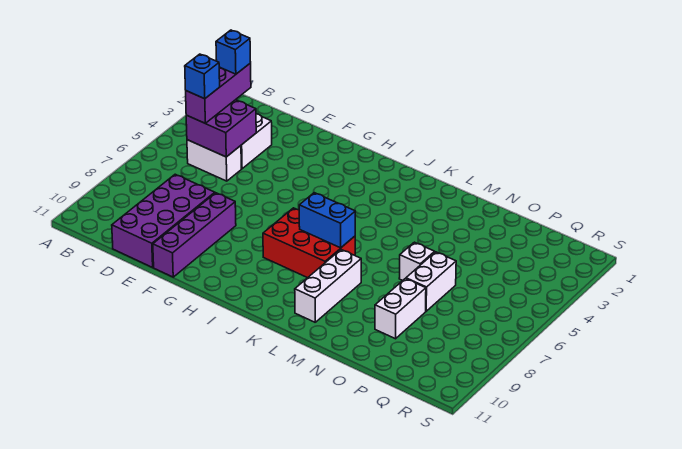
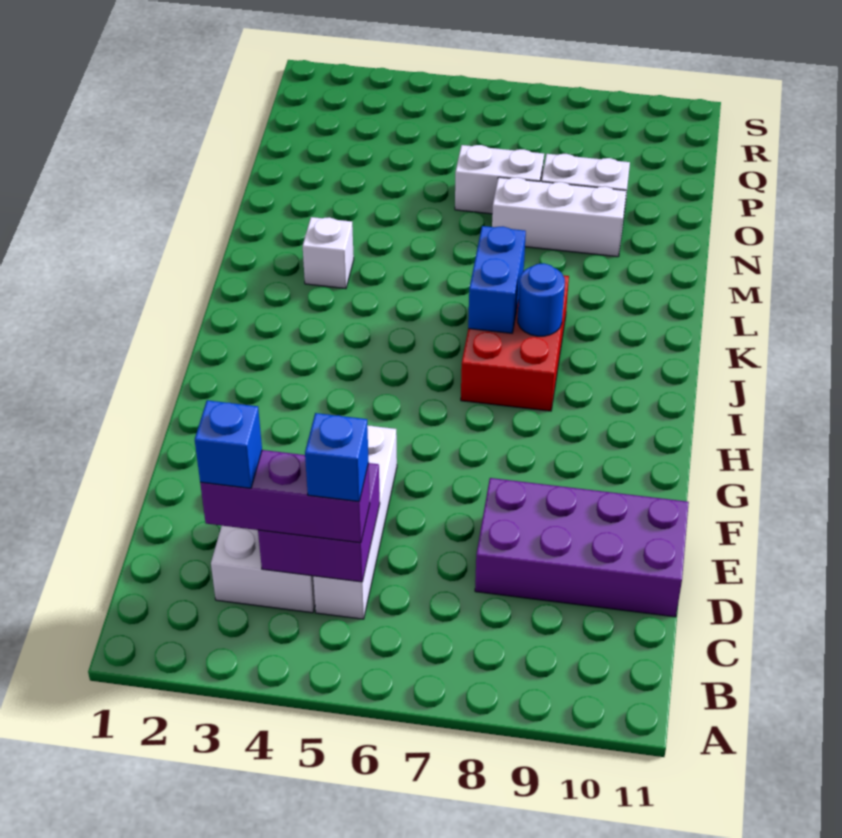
white brick C5:D5 level 1 -> white brick C5:F5 level 1
purple brick F8:F11 level 1 -> none
none -> blue round brick J8 level 2
white brick L8:L10 level 1 -> white brick N7:N9 level 1
white brick N6 level 1 -> white brick L3 level 1

